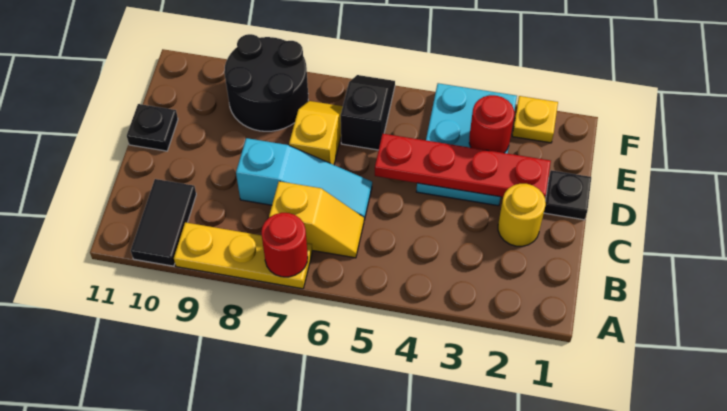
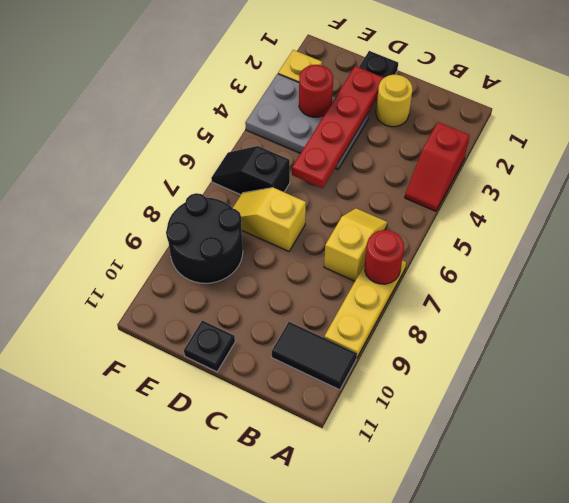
none -> red slope A3:A4 level 1 top 3
cyan slope C6:C8 level 1 top 8 -> none
cyan plate D3:F4 level 1 -> grey plate D3:F4 level 1

